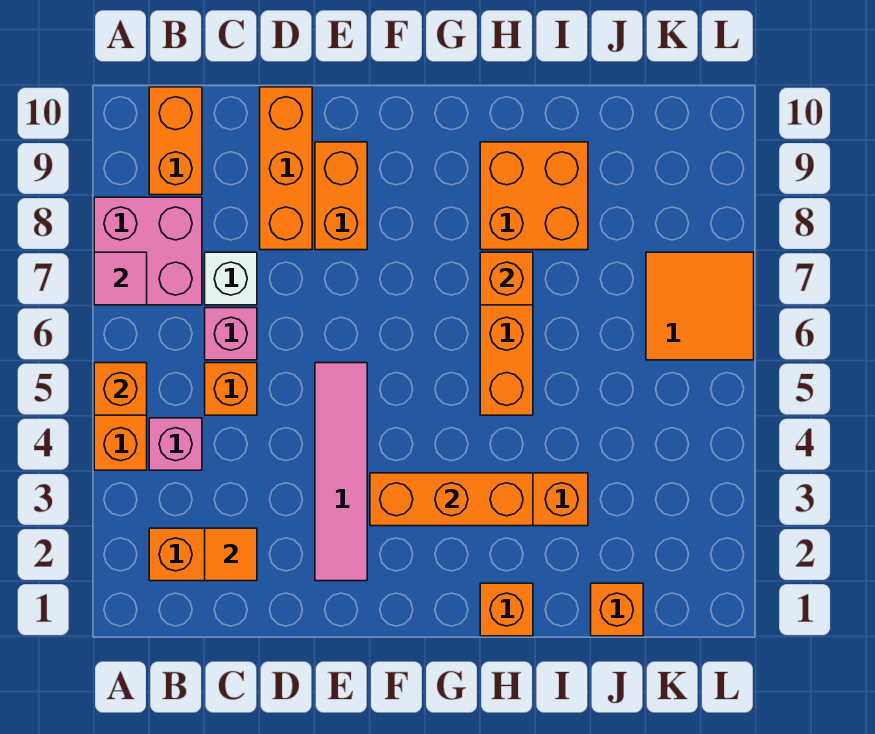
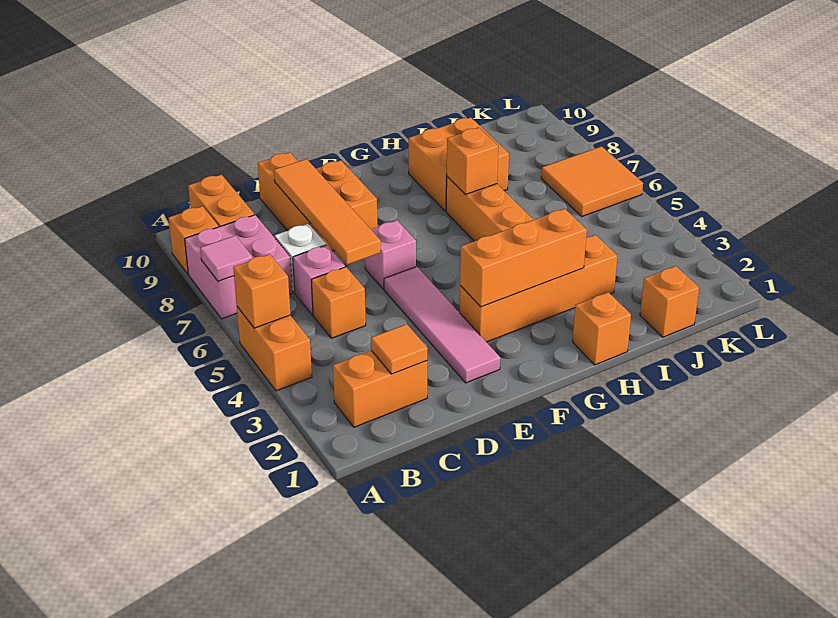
none -> orange brick A9 level 1
pink brick B4 level 1 -> pink brick E6 level 1
none -> orange tile D6:D9 level 2

